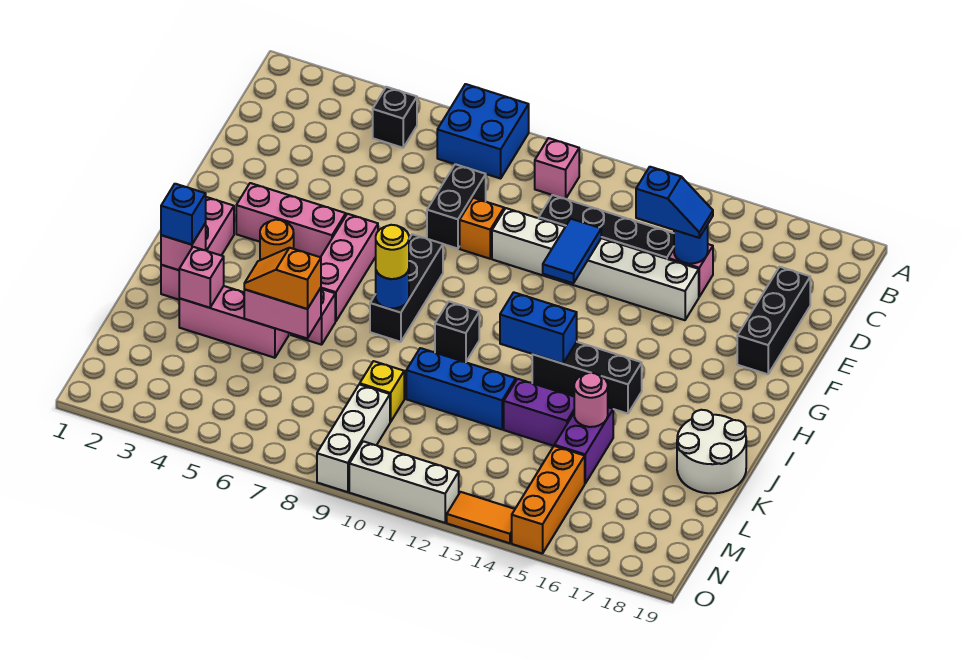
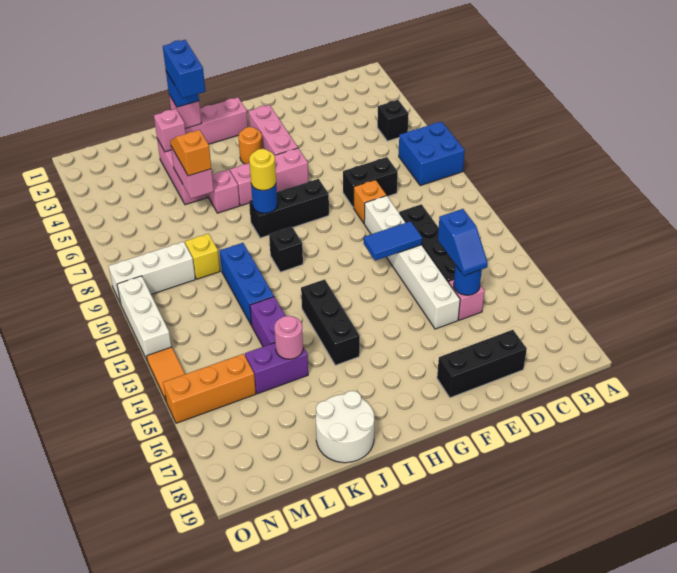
pink brick B10 level 1 -> none
blue brick I12:I13 level 2 -> blue brick J2:J3 level 4

